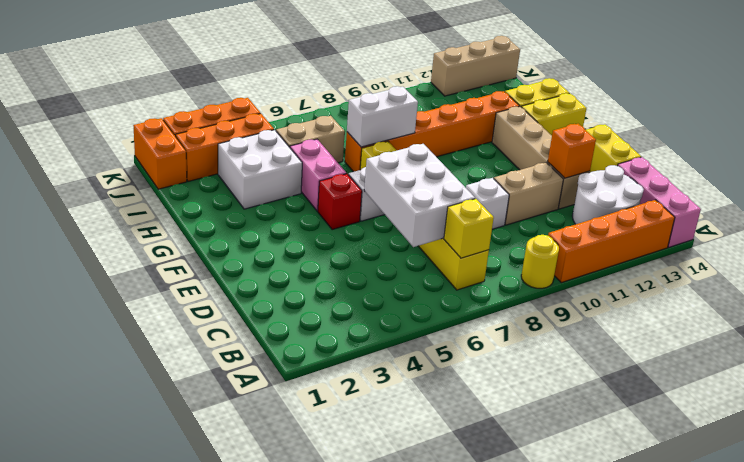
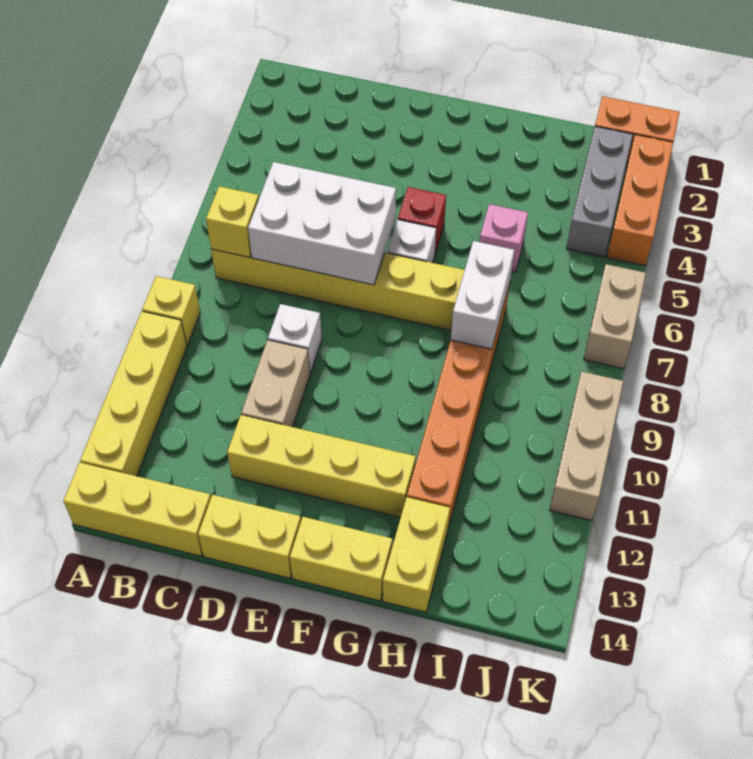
yellow round brick A9 level 1 -> yellow brick A9 level 1
orange brick A10:A13 level 1 -> yellow brick A10:A13 level 1
pink brick A14:C14 level 1 -> yellow brick A14:C14 level 1
white round brick B12:C13 level 1 -> none
tan brick D12:G12 level 1 -> yellow brick D12:G12 level 1
orange brick D12 level 2 -> none
pink brick G5:H5 level 1 -> pink brick H5 level 1
yellow brick G13:G14 level 1 -> yellow brick F14:G14 level 1
white brick H3:I4 level 1 -> none
tan brick I5:I6 level 1 -> tan brick K6:K7 level 1
orange brick J2:J4 level 1 -> grey brick J2:J4 level 1
tan brick K12:K14 level 1 -> tan brick K9:K11 level 1

